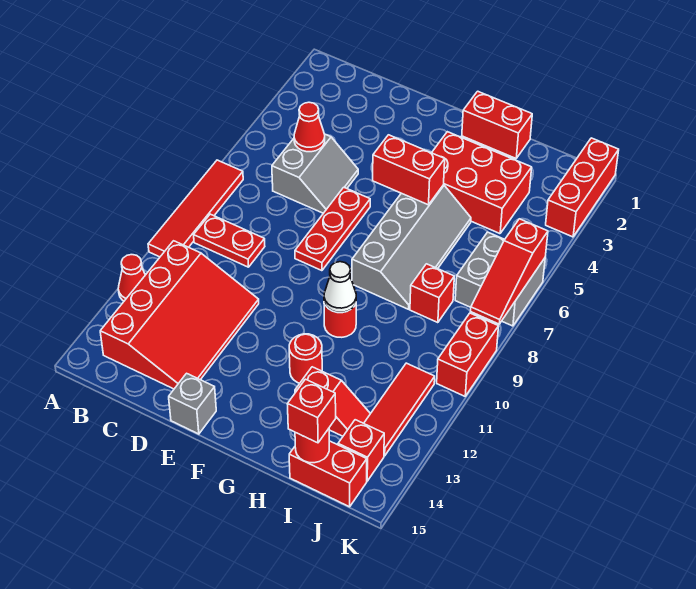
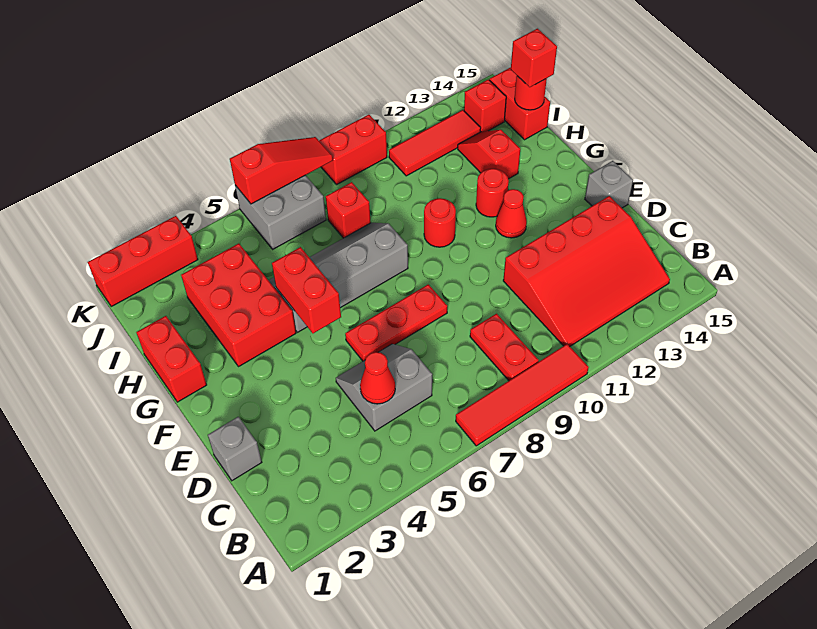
red cone A12 level 1 -> red cone F12 level 1
red slope B11:D14 level 1 top B -> red slope B11:D14 level 1 top D
none -> grey brick D1 level 1
white cone G10 level 2 -> none

